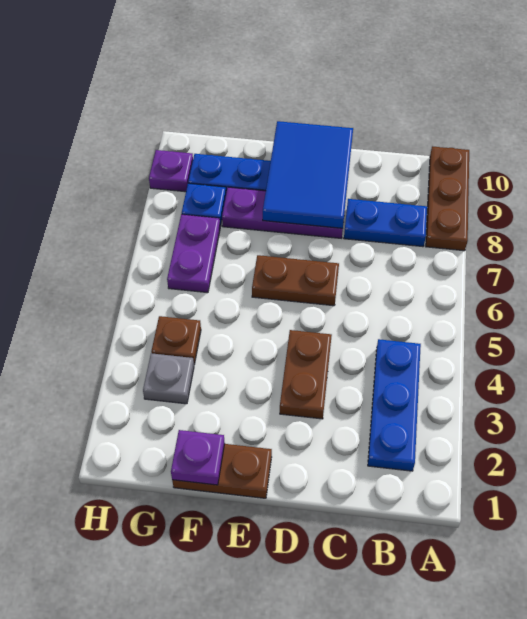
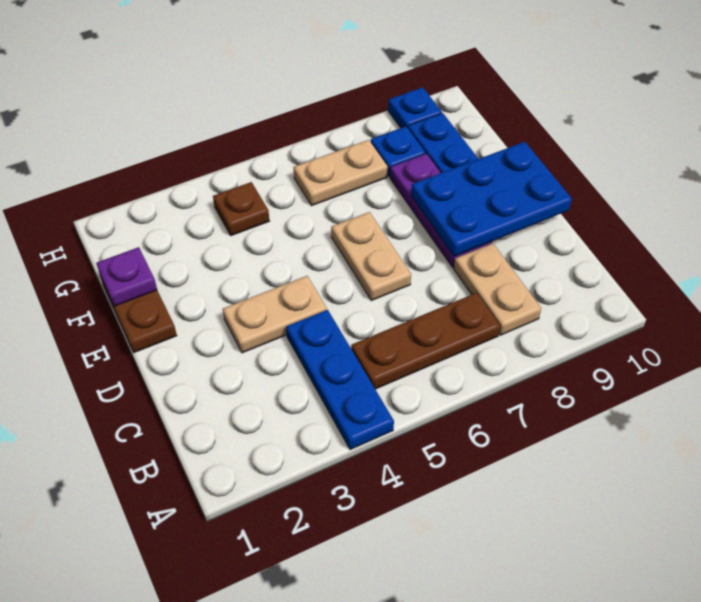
brown plate A8:A10 level 1 -> brown plate B5:B7 level 1
blue plate B2:B4 level 1 -> blue plate A4:C4 level 1
blue plate B8:C8 level 1 -> tan plate B8:C8 level 1
brown plate D3:D4 level 1 -> tan plate D3:D4 level 1
brown plate D6:E6 level 1 -> tan plate D6:E6 level 1
blue tile D8:E10 level 2 -> blue plate D8:E10 level 2
grey plate G3 level 1 -> none
purple plate G6:G7 level 1 -> tan plate G6:G7 level 1
purple plate H9 level 1 -> blue plate H9 level 1

